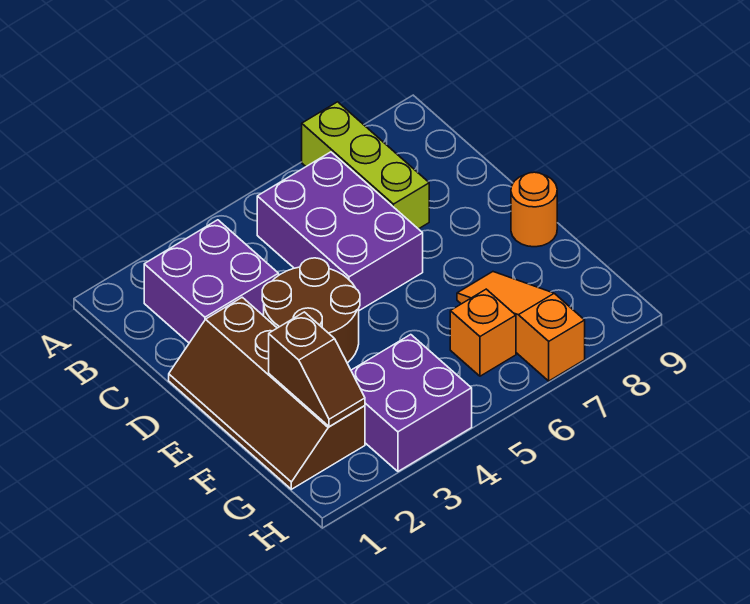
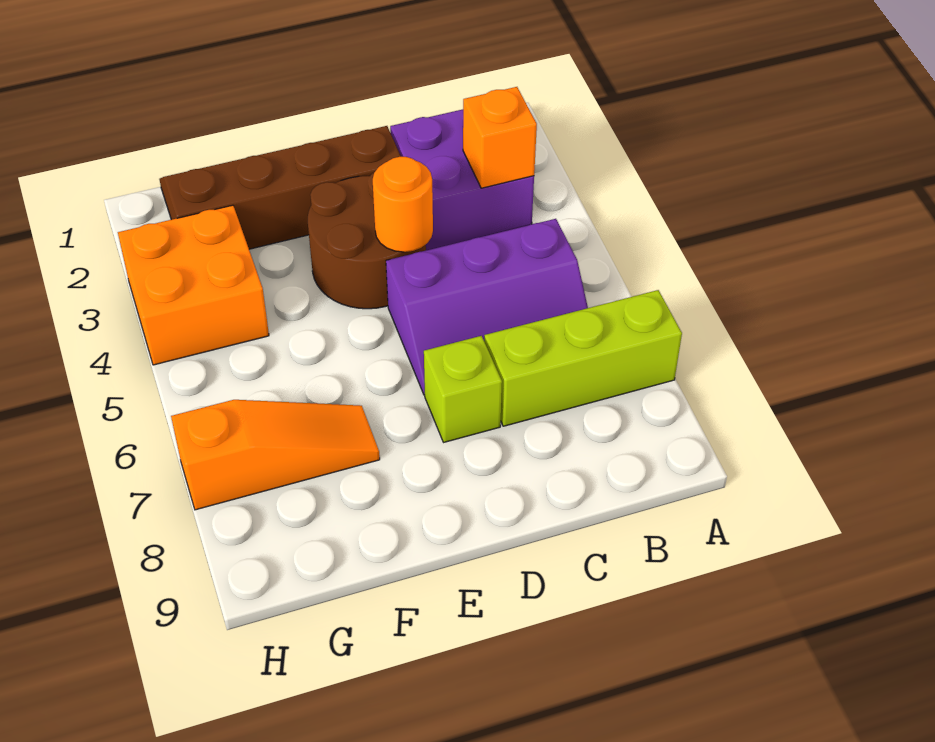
purple brick B5:D6 level 1 -> purple slope B5:D6 level 1 top 5
none -> lime brick D7 level 1
orange round brick E9 level 1 -> orange round brick D4 level 2
brown slope F2:G2 level 2 top F -> none
purple brick G3:H4 level 1 -> orange brick G3:H4 level 1
orange brick G6 level 1 -> orange brick B3 level 2

